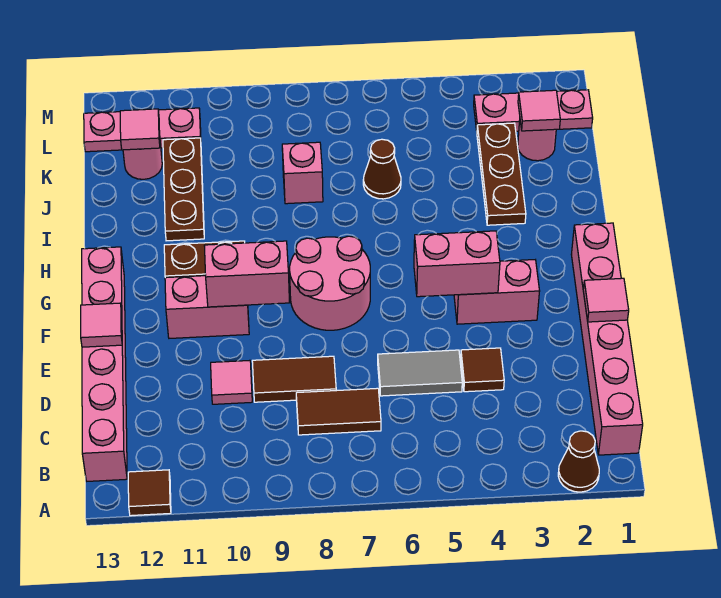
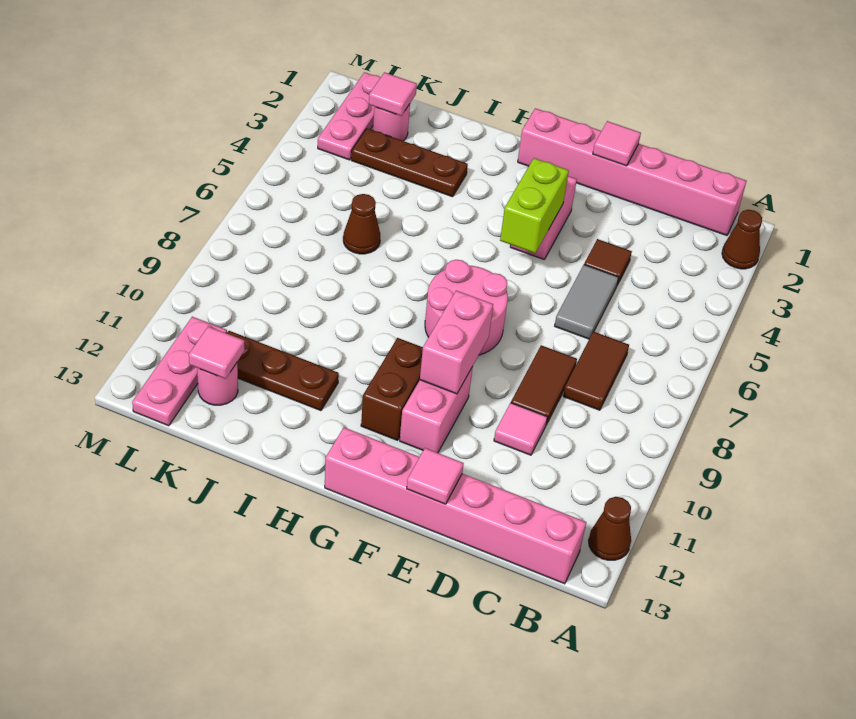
brown tile A12 level 1 -> brown cone A12 level 1
pink brick F4:F5 level 2 -> lime brick F4:F5 level 2
pink brick J8 level 1 -> none

